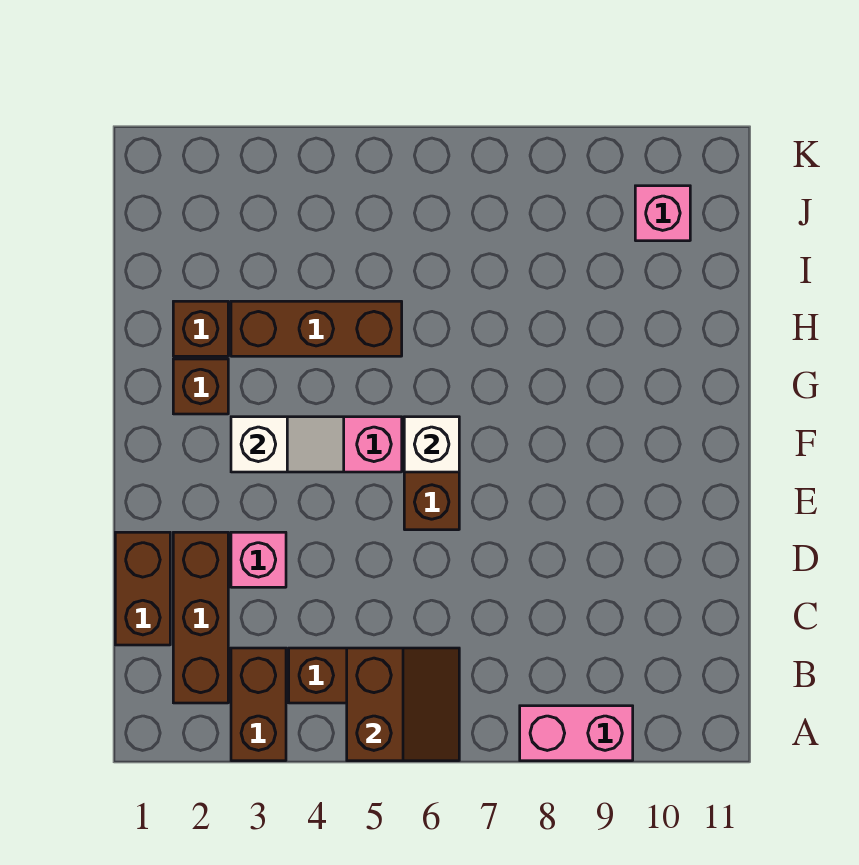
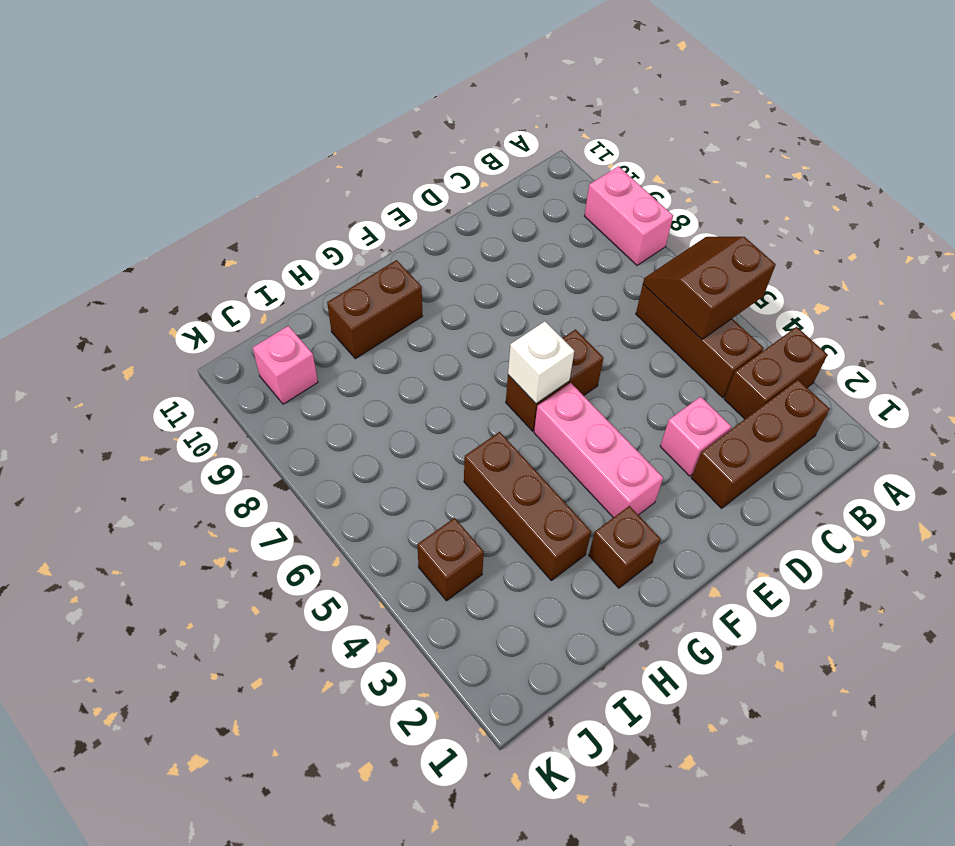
brown brick C1:D1 level 1 -> brown brick G10:H10 level 1
white slope F3:F4 level 2 top 3 -> none
brown brick H2 level 1 -> brown brick J4 level 1

